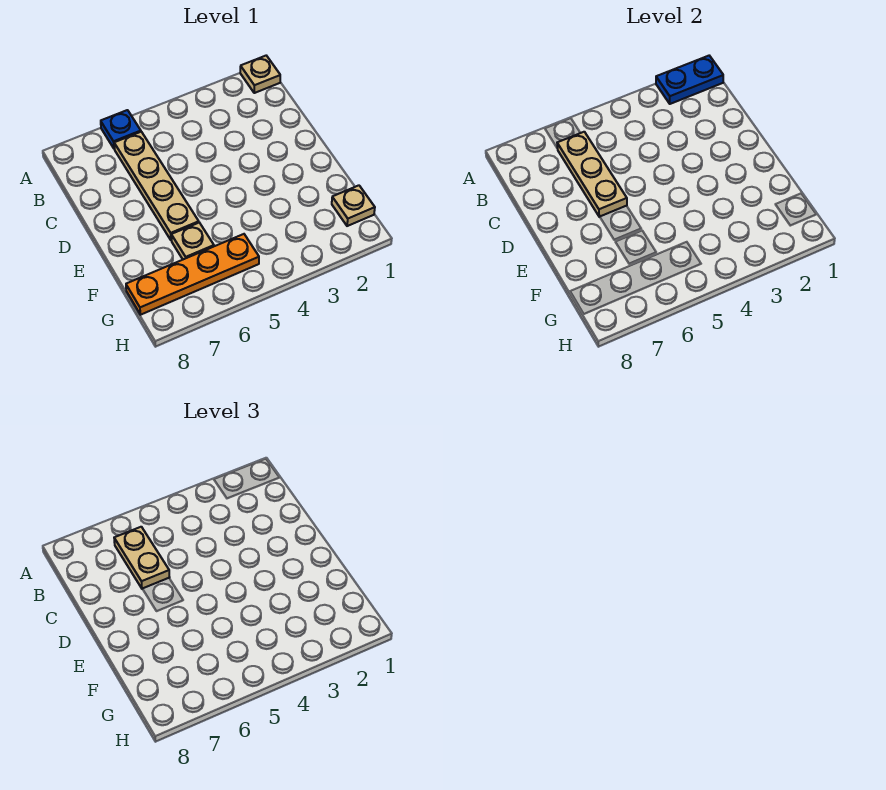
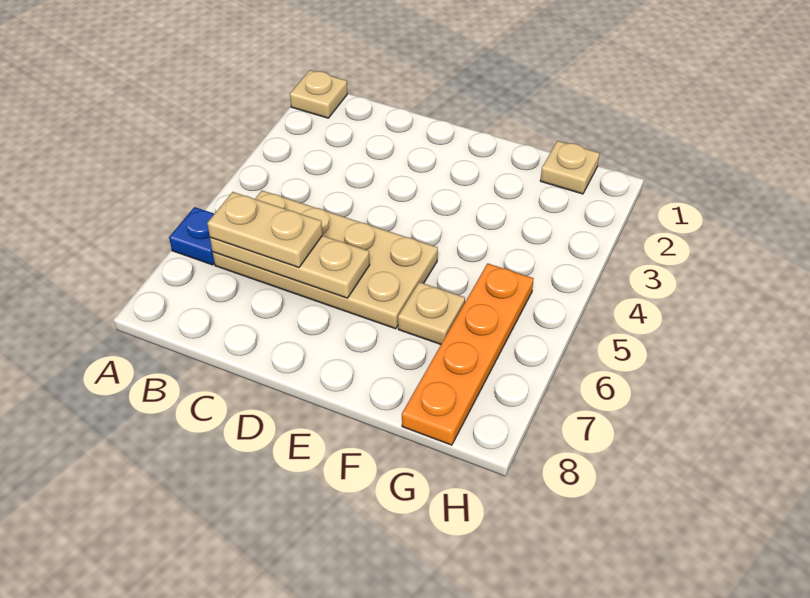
blue plate A1:A2 level 2 -> none
tan plate B6:E6 level 1 -> tan plate B5:E6 level 1

